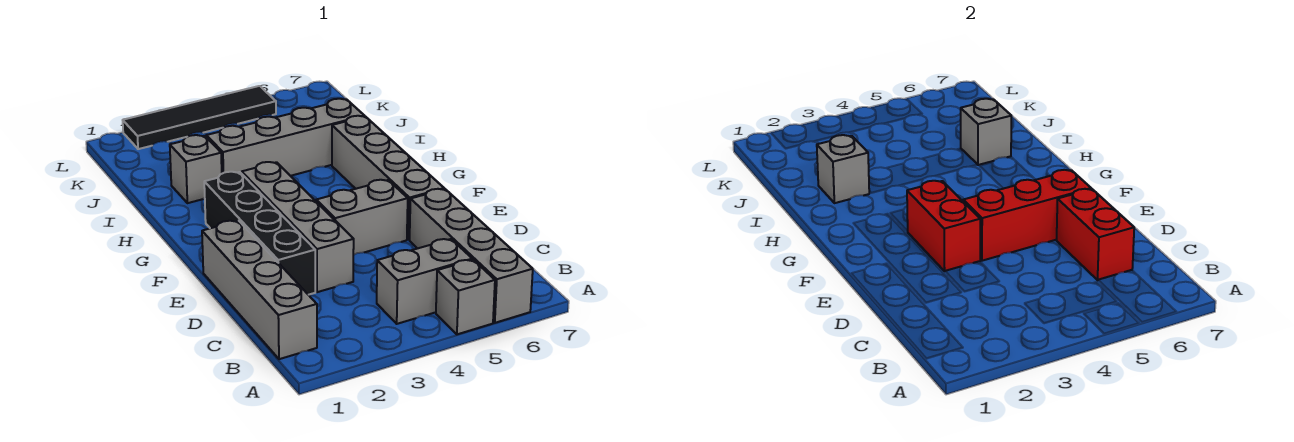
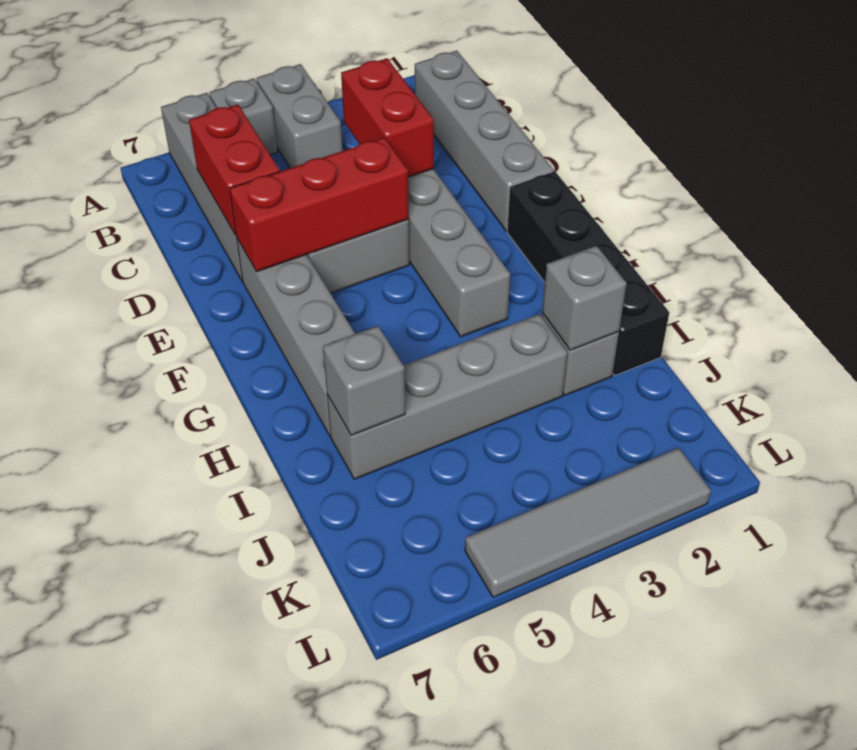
grey brick B4:B5 level 1 -> grey brick A4:B4 level 1
black brick D2:G2 level 1 -> black brick F1:I1 level 1
red brick E3:F3 level 2 -> red brick C3:D3 level 2
black tile L2:L5 level 1 -> grey tile L2:L5 level 1

